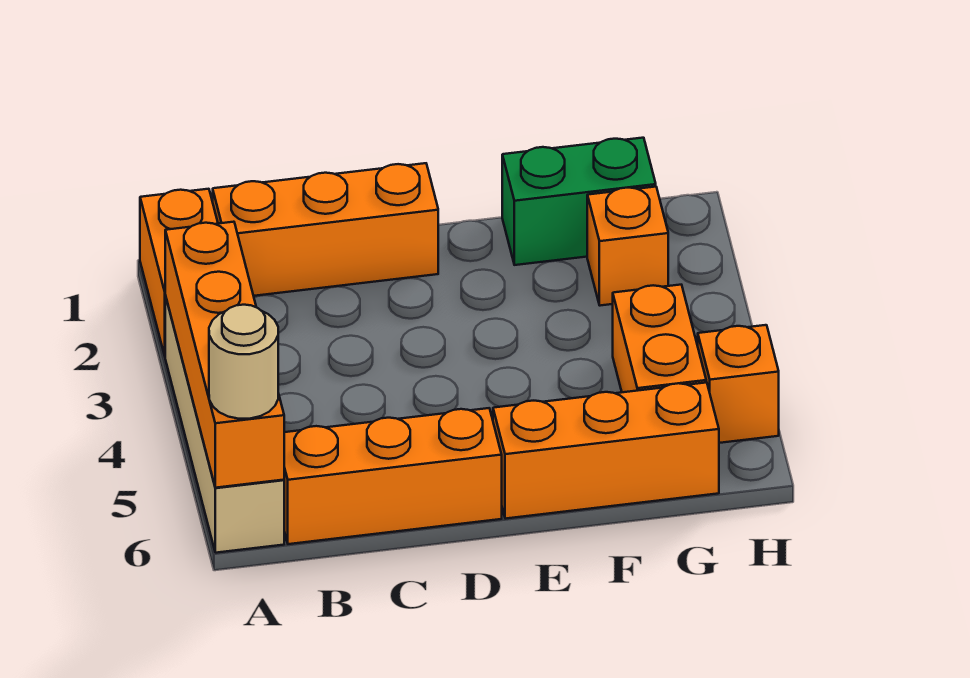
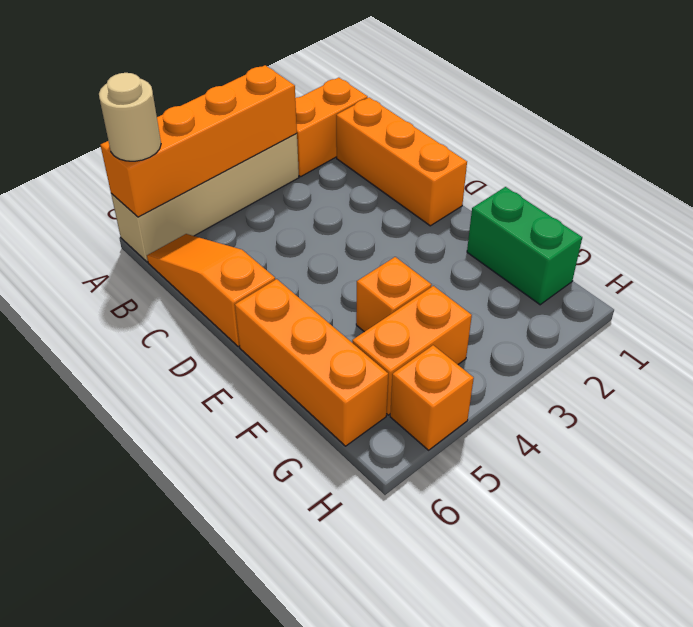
orange brick B6:D6 level 1 -> orange slope B6:D6 level 1 top D
orange brick G2 level 1 -> orange brick F4 level 1

